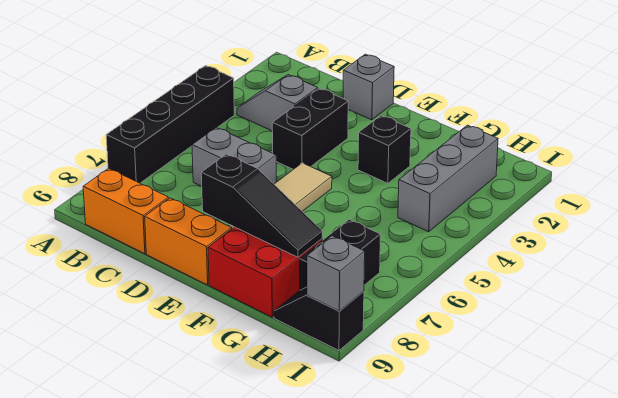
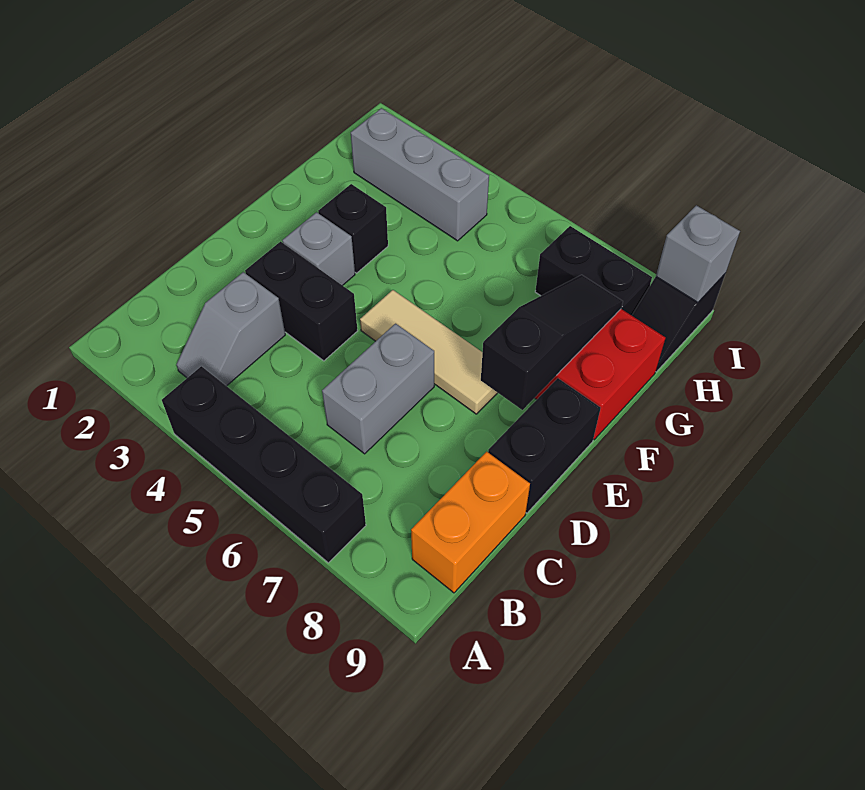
grey brick D1 level 1 -> grey brick E3 level 1
orange brick D9:E9 level 1 -> black brick D9:E9 level 1

